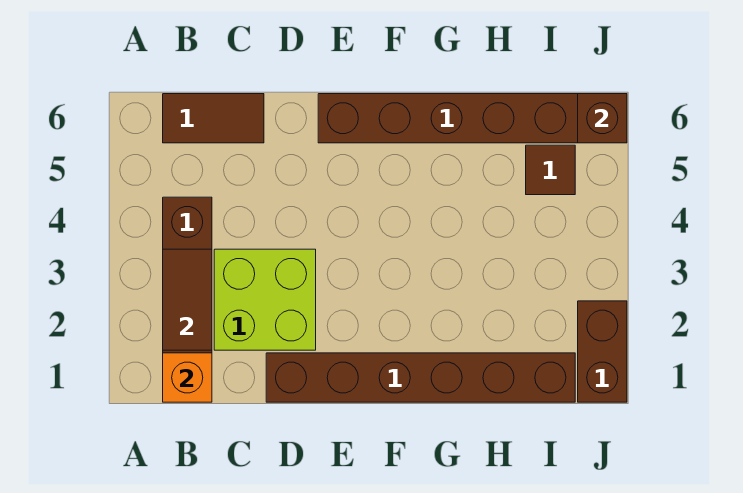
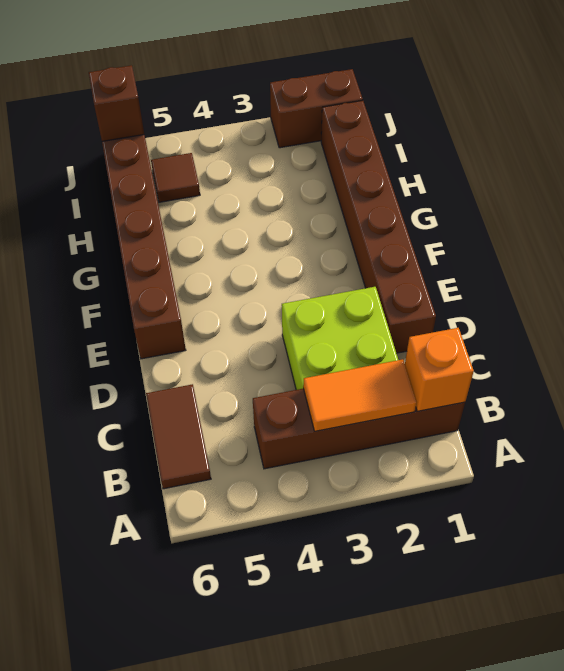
brown tile B2:B3 level 2 -> orange tile B2:B3 level 2

